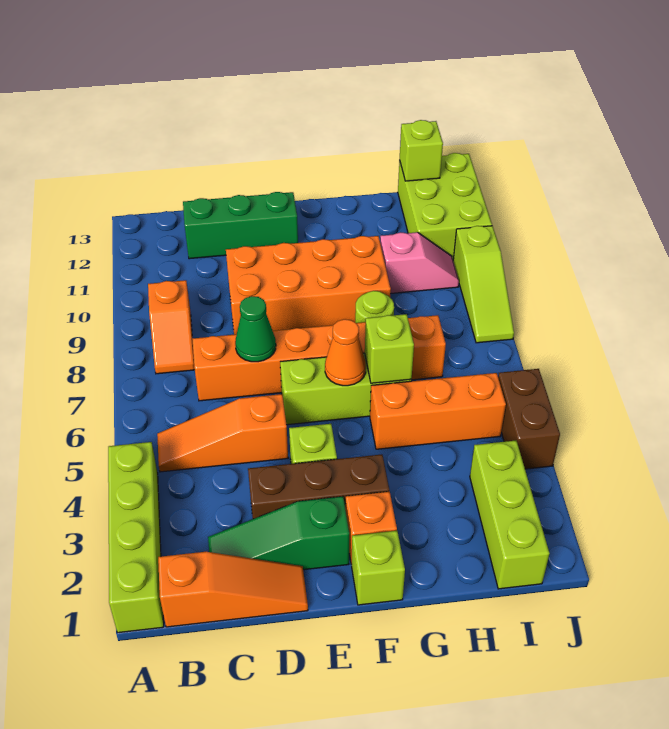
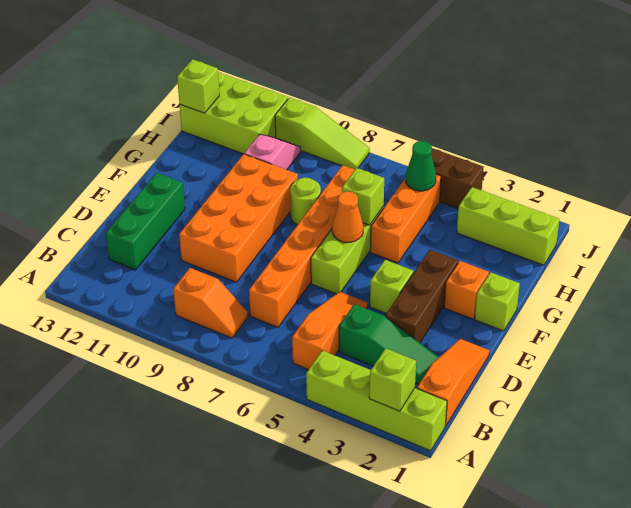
none -> lime brick A2 level 2
orange slope B5:D5 level 1 top D -> orange slope B5:D5 level 1 top B
green slope C2:E2 level 1 top E -> green slope C2:C4 level 1 top 4
green cone D7 level 2 -> green cone I5 level 2

